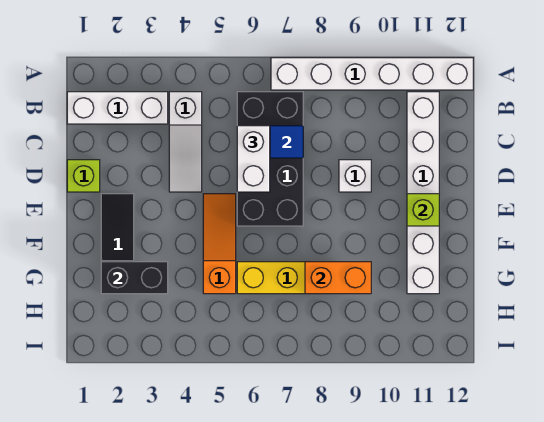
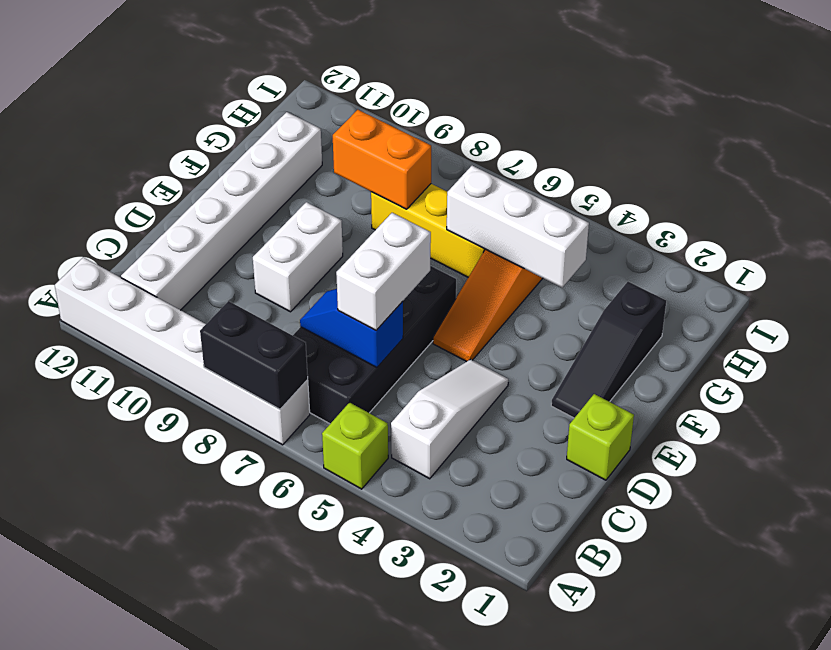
white brick B1:B3 level 1 -> white brick G4:G6 level 2
white brick D9 level 1 -> white brick D9:E9 level 1
lime brick E11 level 2 -> lime brick A5 level 1
black brick G2:G3 level 2 -> black brick A7:A8 level 2

